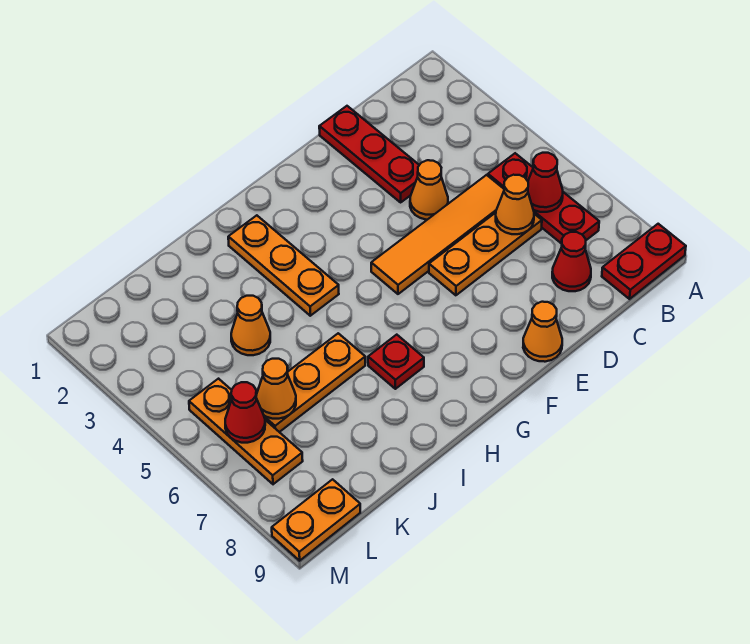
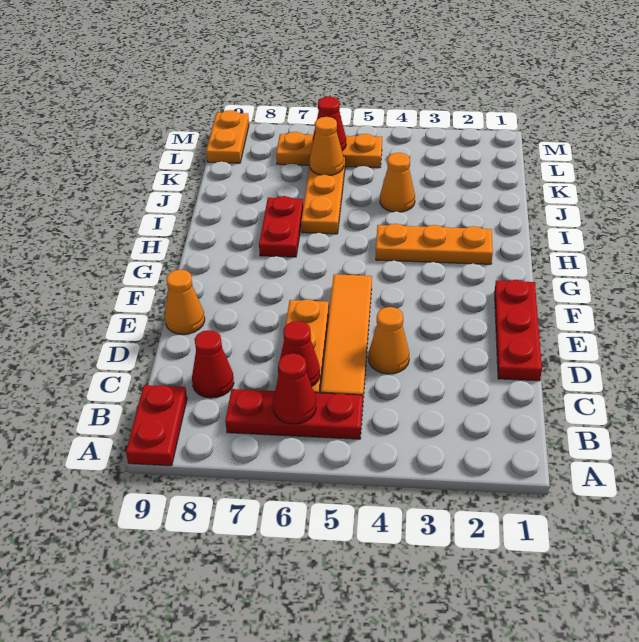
orange cone C6 level 2 -> red cone C6 level 2
red plate D1:D3 level 1 -> red plate D1:F1 level 1
red plate H7 level 1 -> red plate H7:I7 level 1

